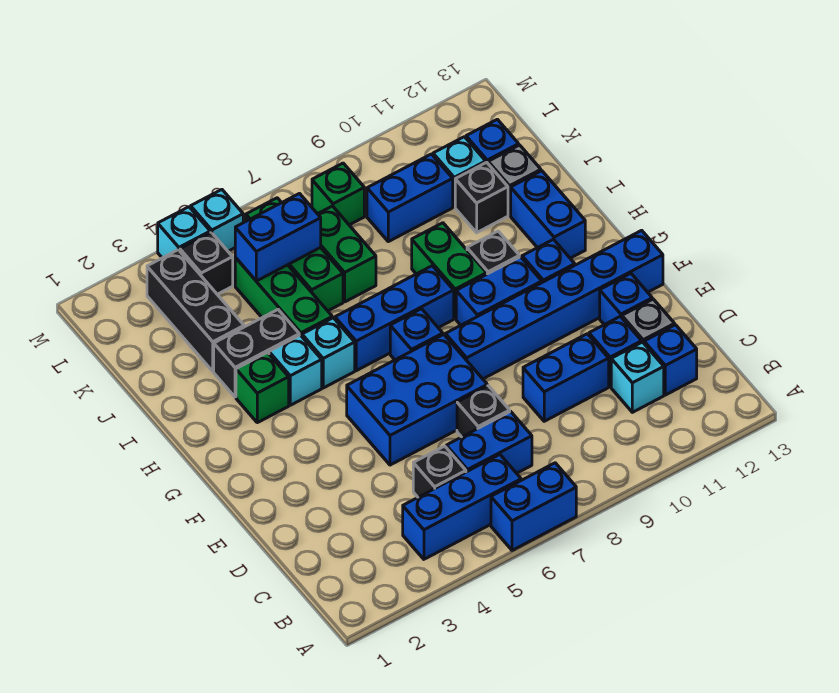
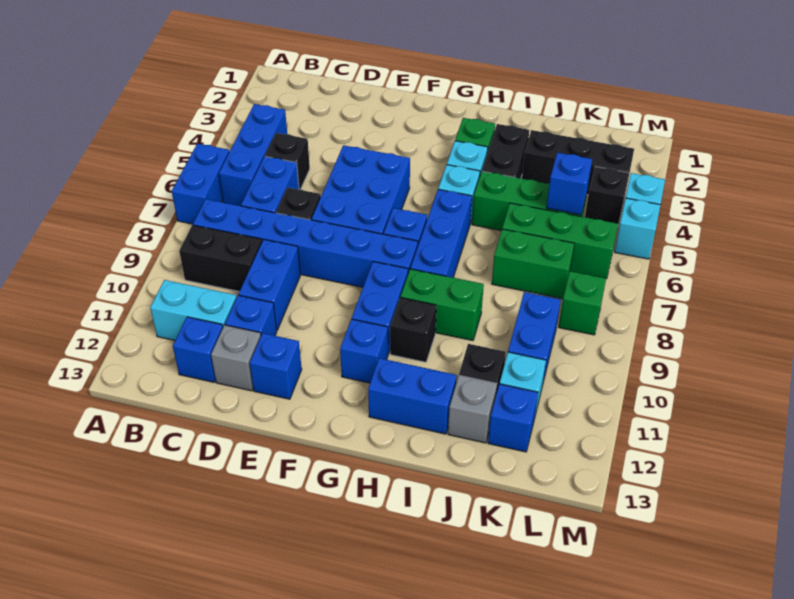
none -> black brick B9:C9 level 1
cyan brick C11 level 1 -> cyan brick B11:C11 level 1
blue brick F8:F13 level 1 -> blue brick B8:G8 level 1
blue brick K5:K6 level 2 -> blue brick K5 level 2

